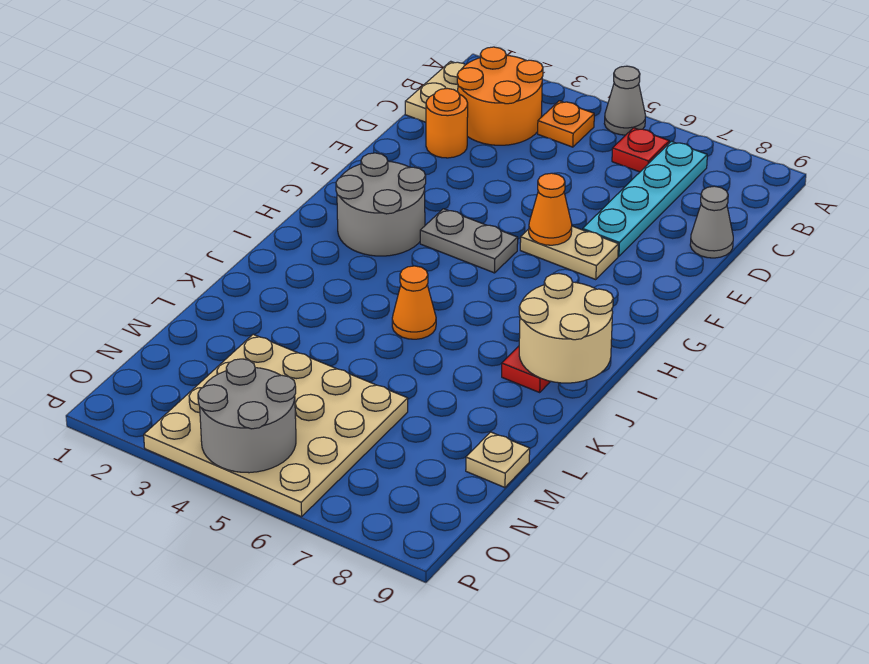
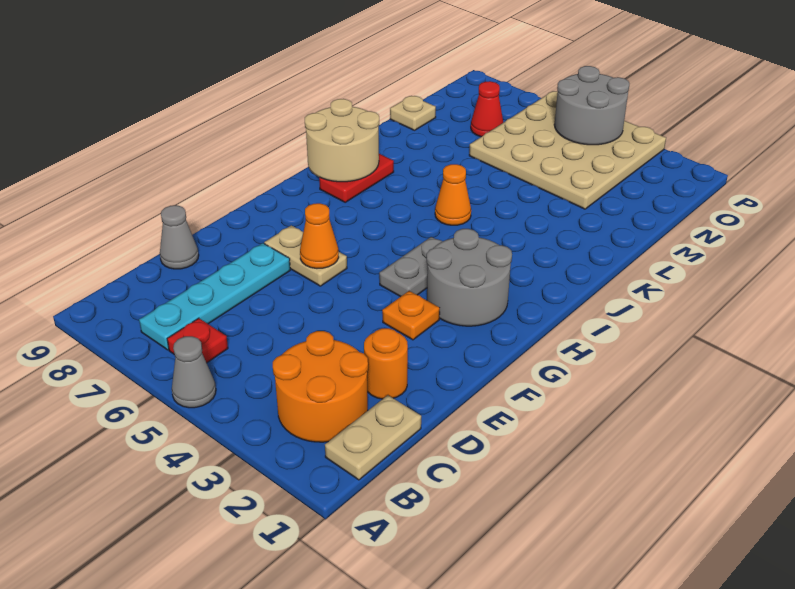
orange plate B4 level 1 -> orange plate F3 level 1
grey plate G4:G5 level 1 -> grey plate G4:H4 level 1
none -> red cone N7 level 1

